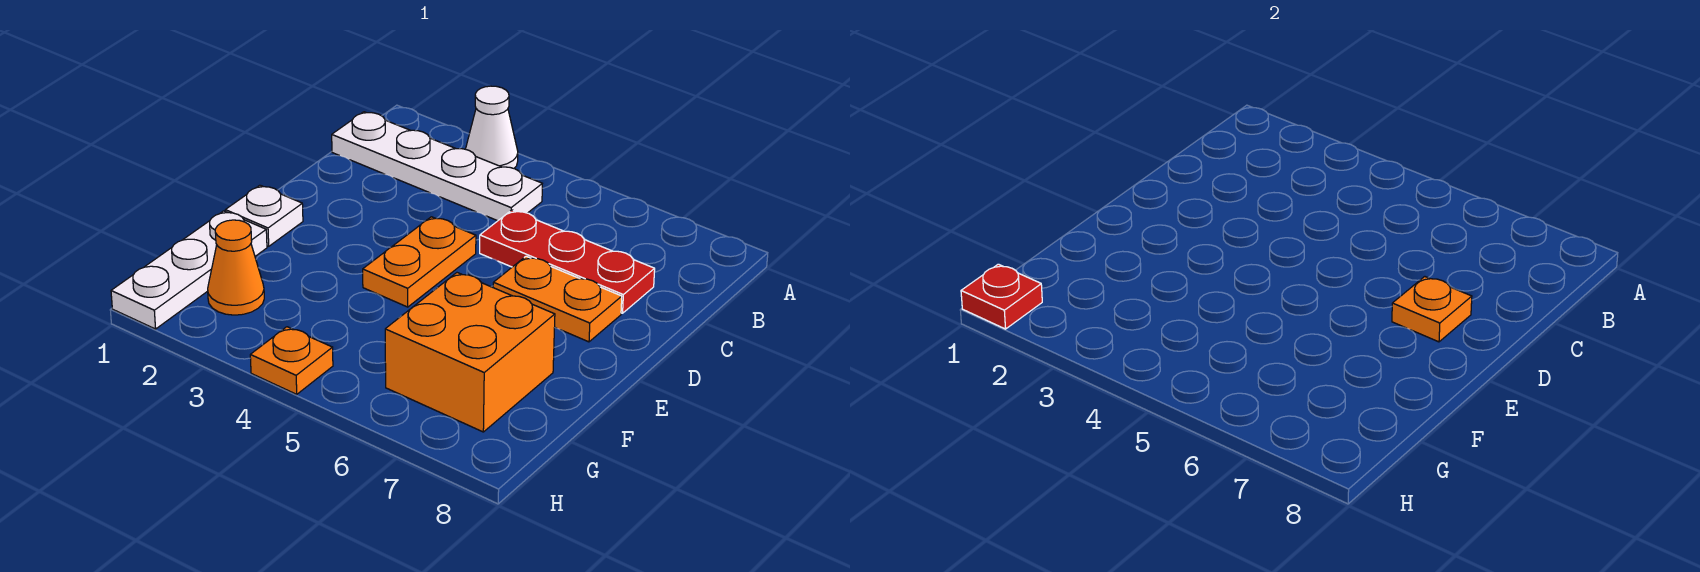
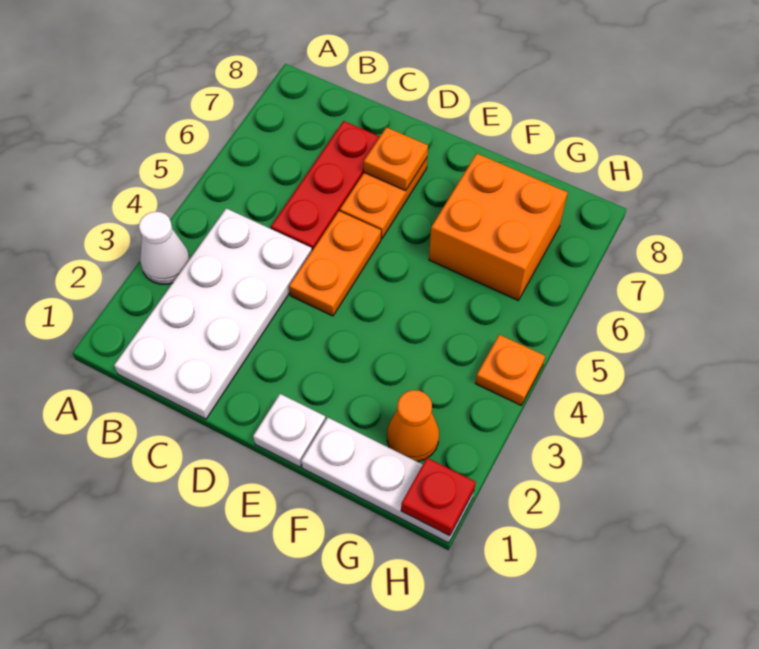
white plate B1:B4 level 1 -> white plate B1:C4 level 1
orange plate D4:E4 level 1 -> orange plate D4:D5 level 1

